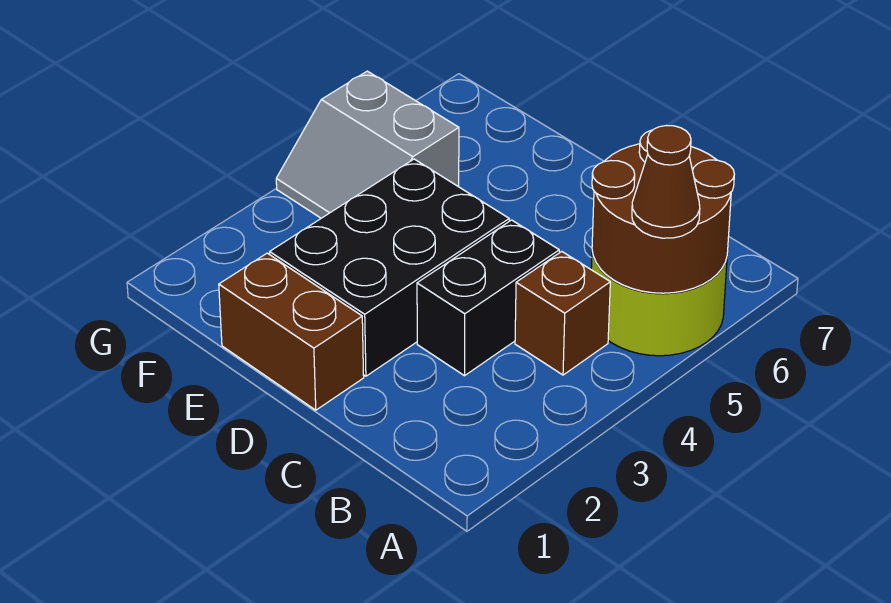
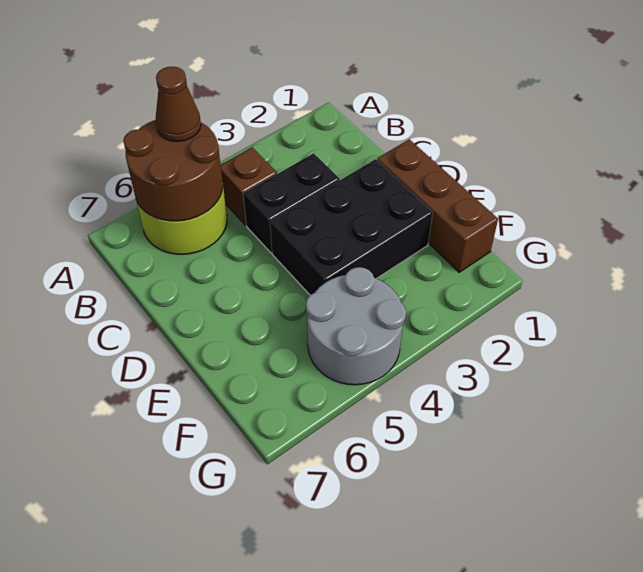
brown brick D1:E1 level 1 -> brown brick D1:F1 level 1
grey slope F4:G5 level 1 top 5 -> grey round brick F4:G5 level 1

